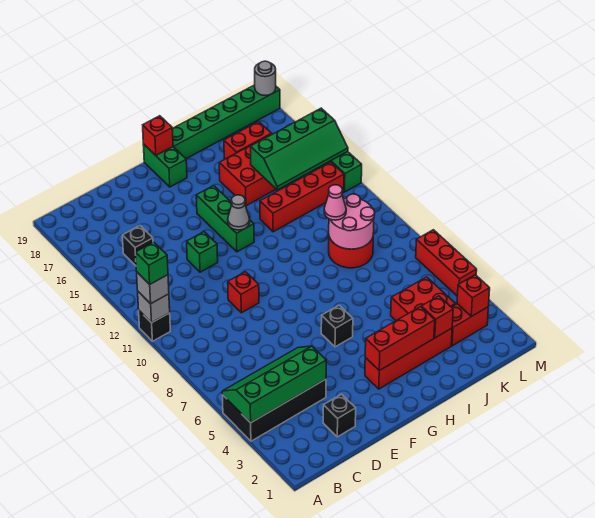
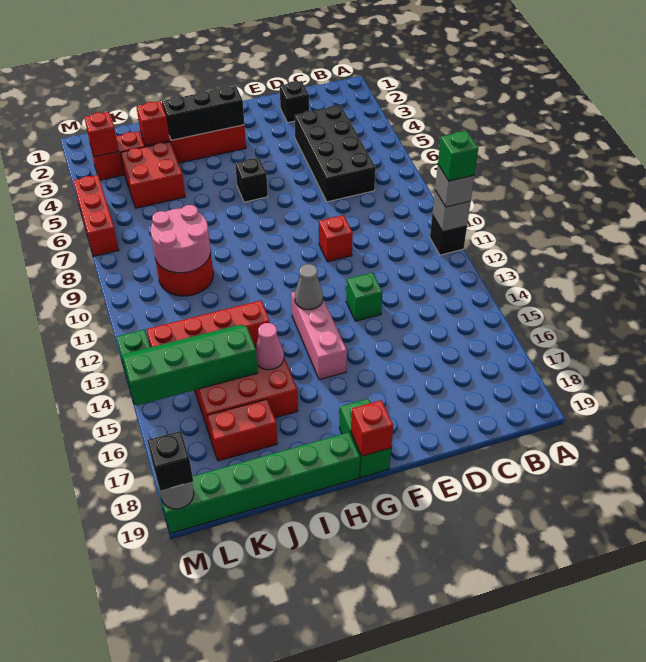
black brick A4:D5 level 1 -> black brick C4:D7 level 1
green slope A4:D5 level 2 top 4 -> none
black brick C15 level 1 -> black brick M19 level 3
red brick G3:I3 level 2 -> black brick G3:I3 level 2
green brick G13:G15 level 1 -> pink brick G13:G15 level 1
pink cone J10 level 3 -> pink cone I15 level 2

